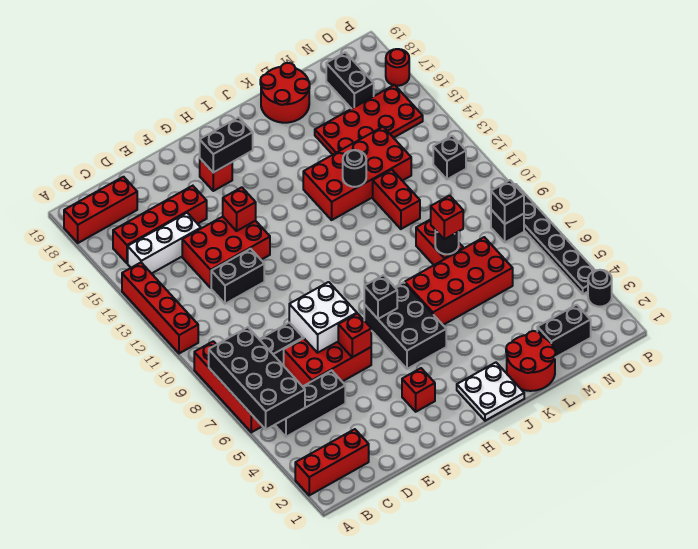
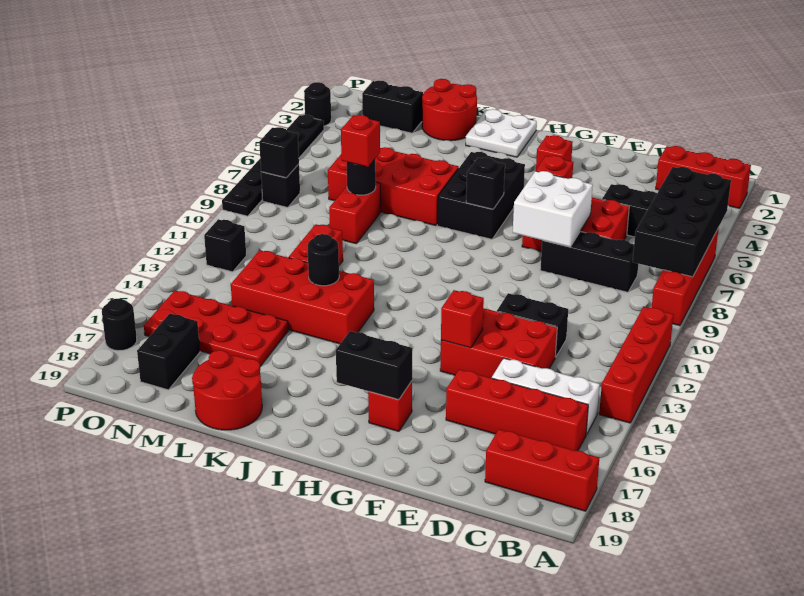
red round brick P17 level 1 -> black round brick P17 level 1

